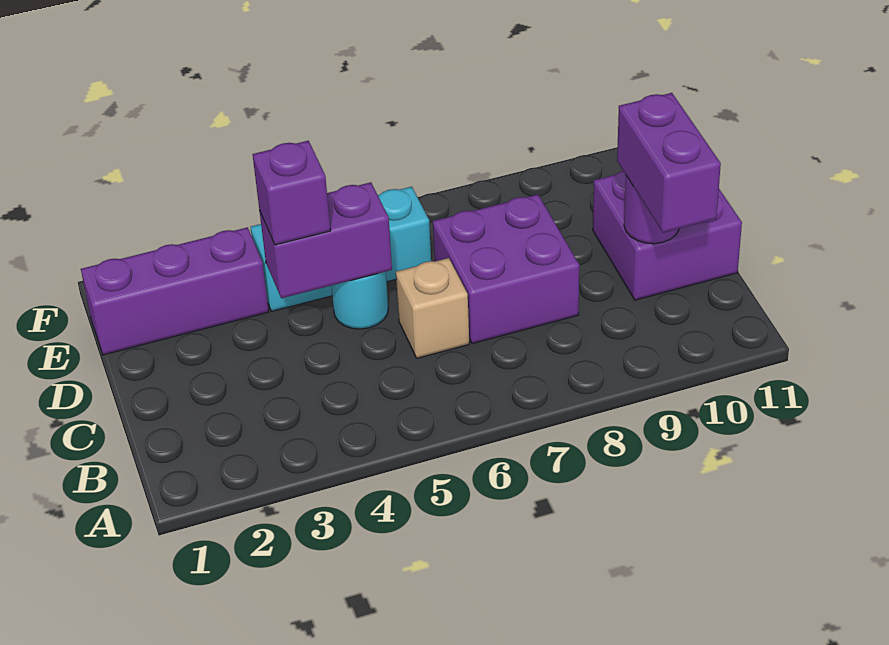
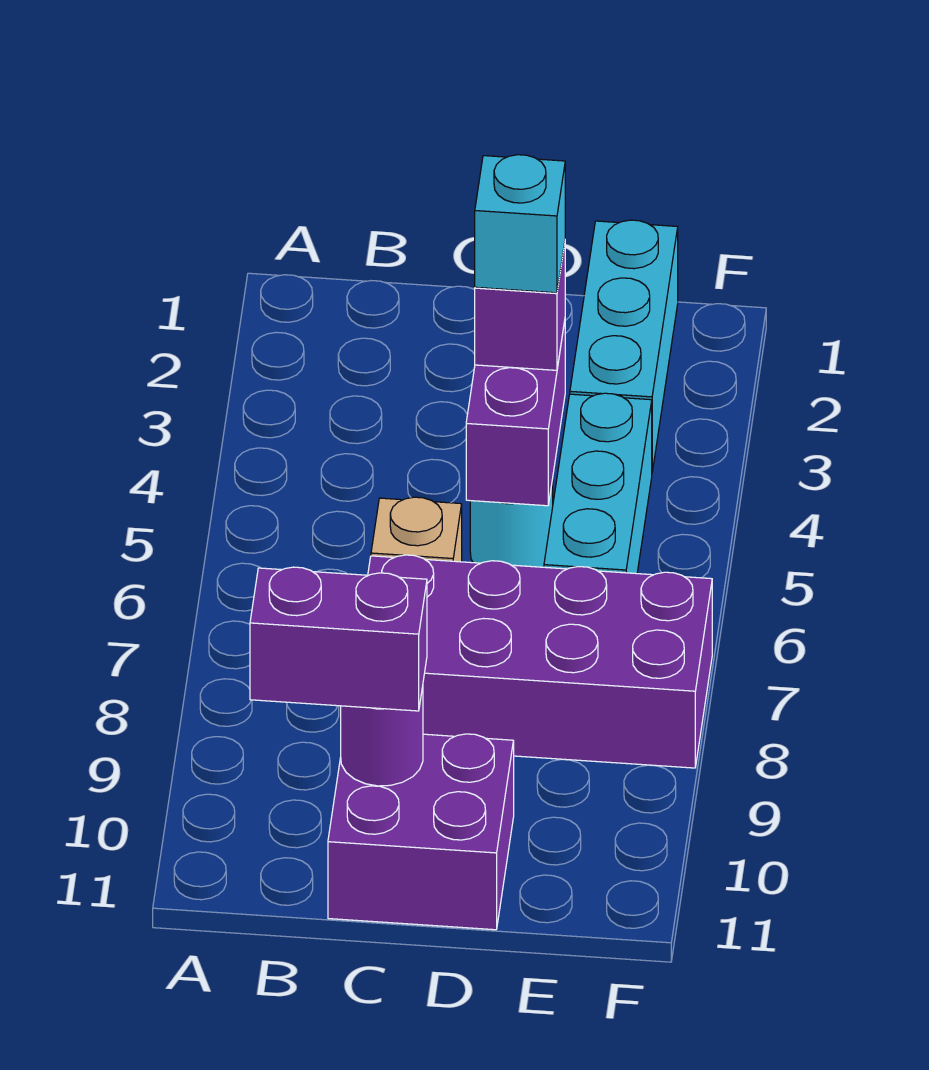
purple brick C7:D8 level 1 -> purple brick C7:F8 level 1
none -> cyan brick D4 level 4
purple brick E1:E3 level 1 -> cyan brick E1:E3 level 1

